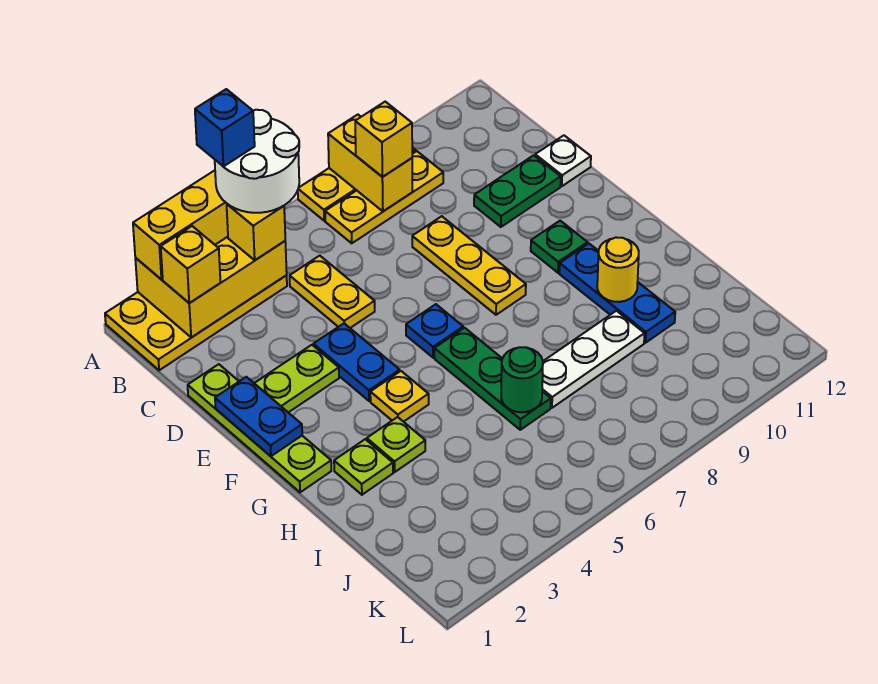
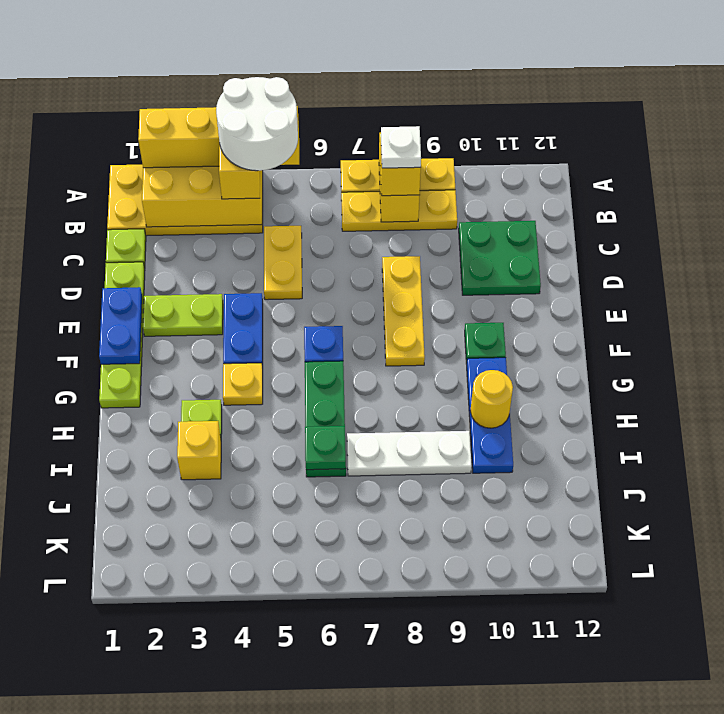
blue brick A4 level 5 -> none
yellow brick B2 level 3 -> yellow brick I3 level 1
green plate D10:D11 level 1 -> green plate C10:D11 level 1
white plate D12 level 1 -> white plate B8 level 4
lime plate H2 level 1 -> lime plate C1 level 1
green round brick I6 level 2 -> green plate I6 level 2

